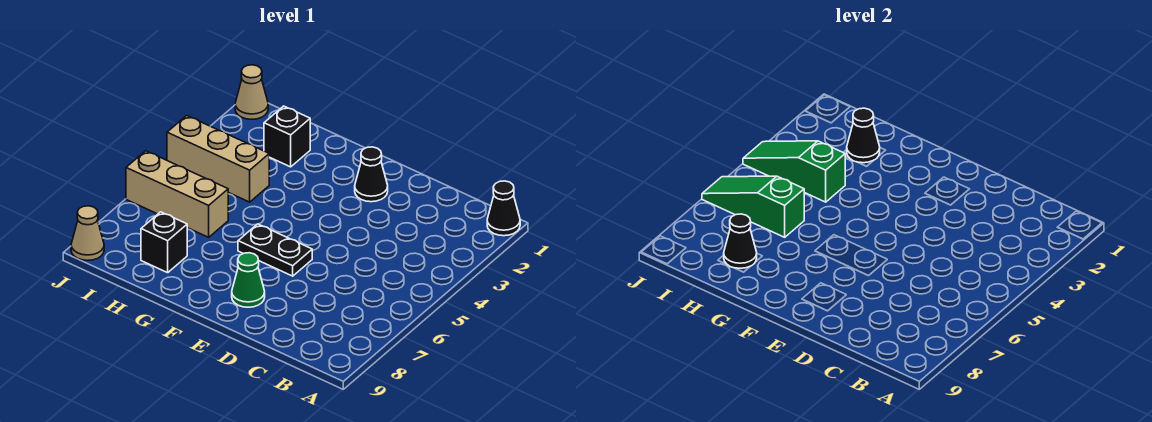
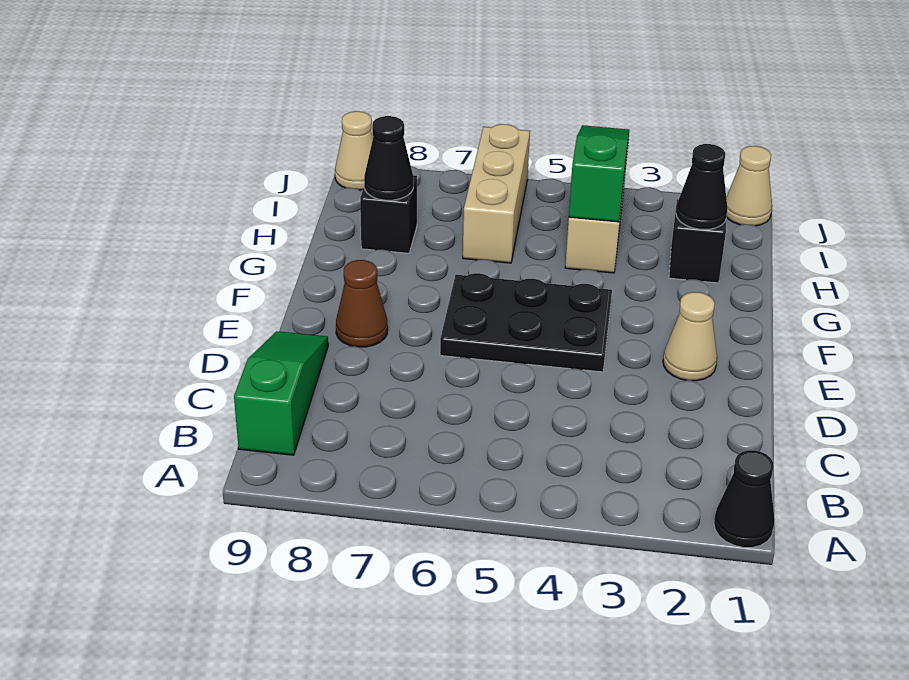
black cone E2 level 1 -> tan cone E2 level 1
black plate E6:F6 level 1 -> black plate E4:F6 level 1
green cone E8 level 1 -> brown cone E8 level 1
green slope H6:J6 level 2 top H -> green slope B9:D9 level 1 top B

